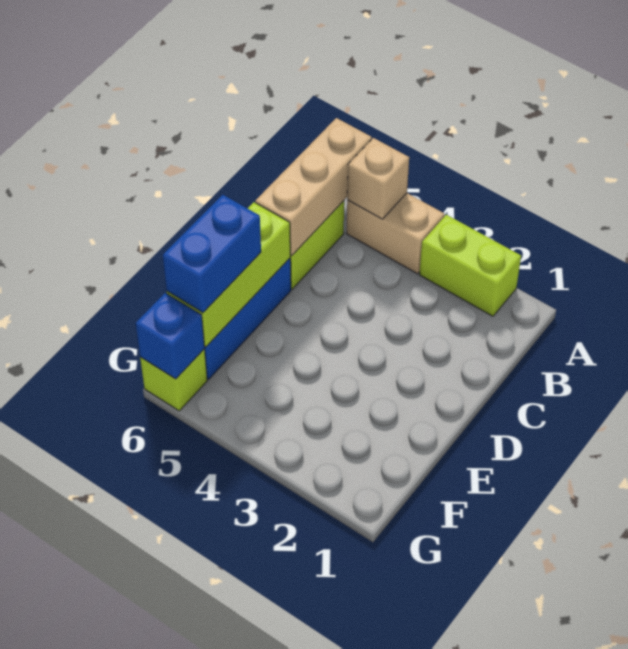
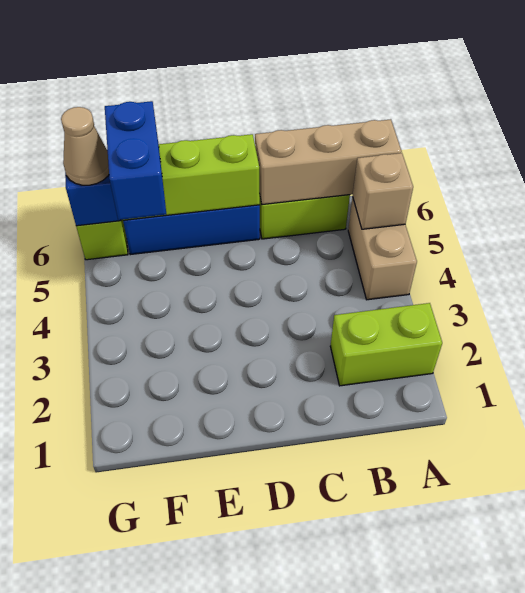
lime brick A2:A3 level 1 -> lime brick A2:B2 level 1
blue brick E6:F6 level 3 -> blue brick F5:F6 level 3
none -> tan cone G6 level 3

